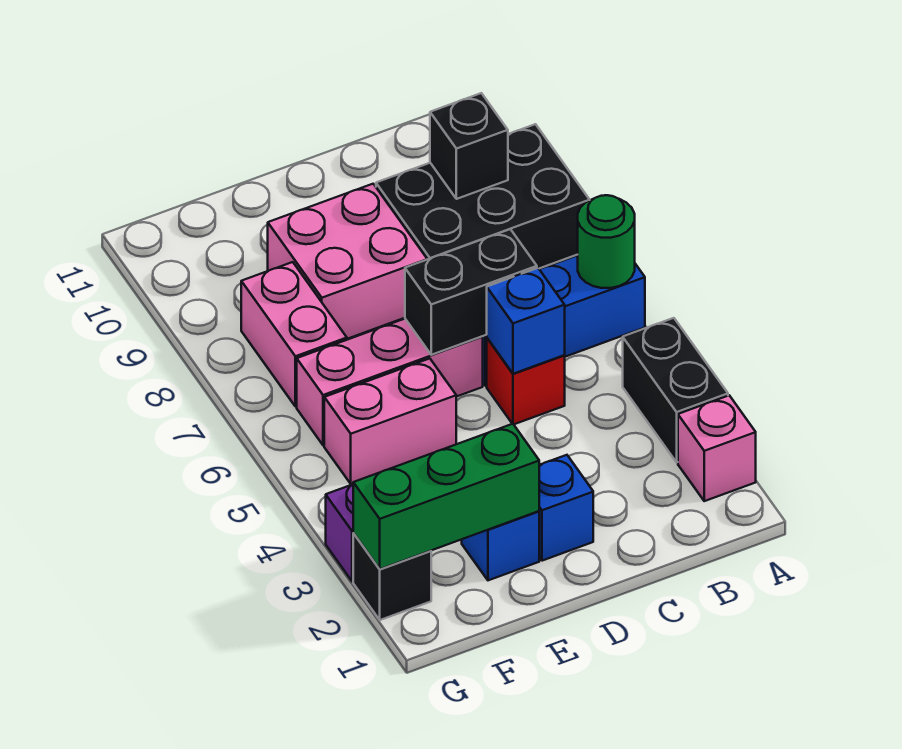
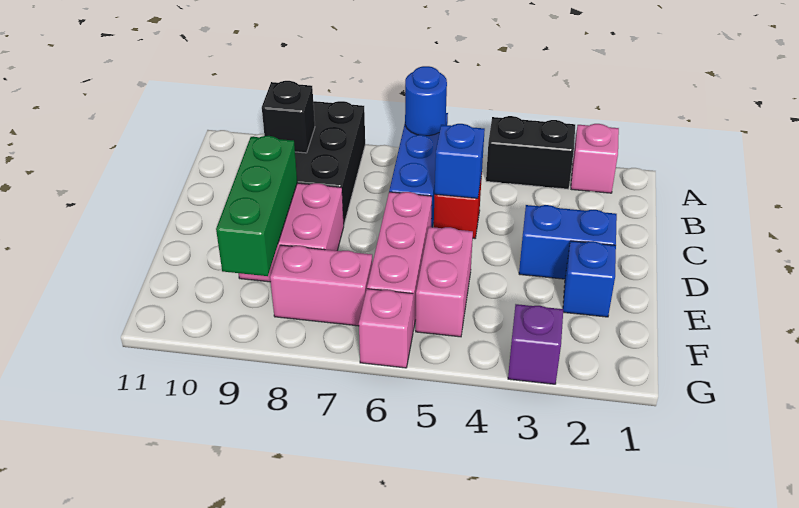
green round brick A6 level 2 -> blue round brick A6 level 2
black brick C6:D6 level 2 -> none
blue brick D2 level 1 -> blue brick D2:D3 level 1
green brick E2:G2 level 2 -> green brick D9:F9 level 2
black brick G2 level 1 -> none
none -> pink brick G6 level 1

